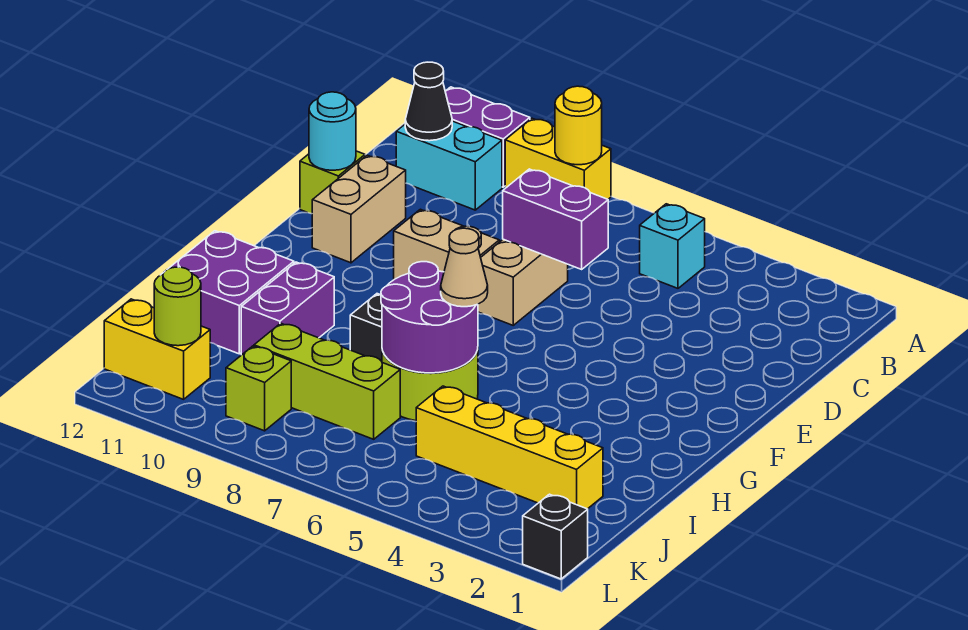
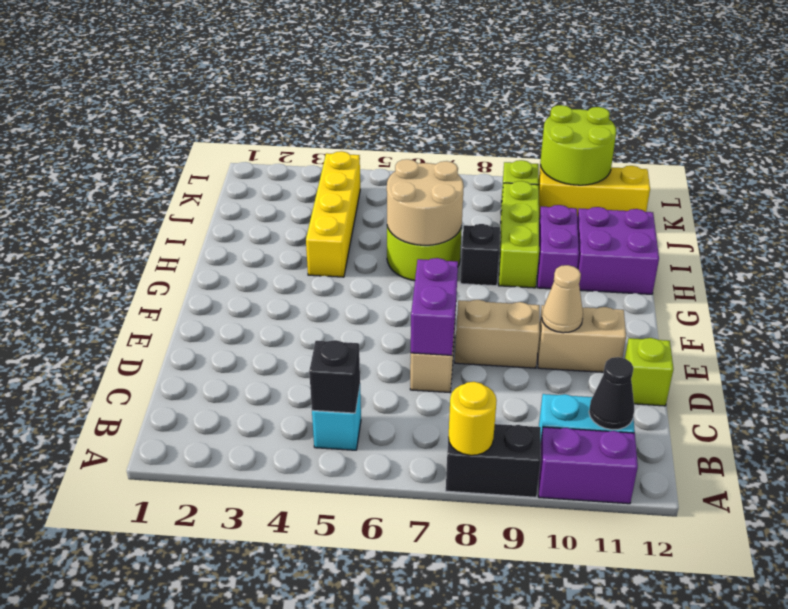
yellow brick A8:A9 level 1 -> black brick A8:A9 level 1
purple brick D6:D7 level 2 -> purple brick D7:E7 level 2
tan brick D11:E11 level 1 -> tan brick E10:E11 level 1
cyan round brick D12 level 2 -> none
purple round brick H6:I7 level 2 -> tan round brick H6:I7 level 2
tan cone H6 level 3 -> tan cone E10 level 2
yellow brick J2:J5 level 1 -> yellow brick H4:K4 level 1
lime brick J7:J9 level 1 -> lime brick H9:J9 level 1
yellow brick K11:K12 level 1 -> yellow brick K10:K12 level 1
lime round brick K11 level 2 -> lime round brick K10:L11 level 2
black brick L1 level 1 -> black brick B5 level 2

